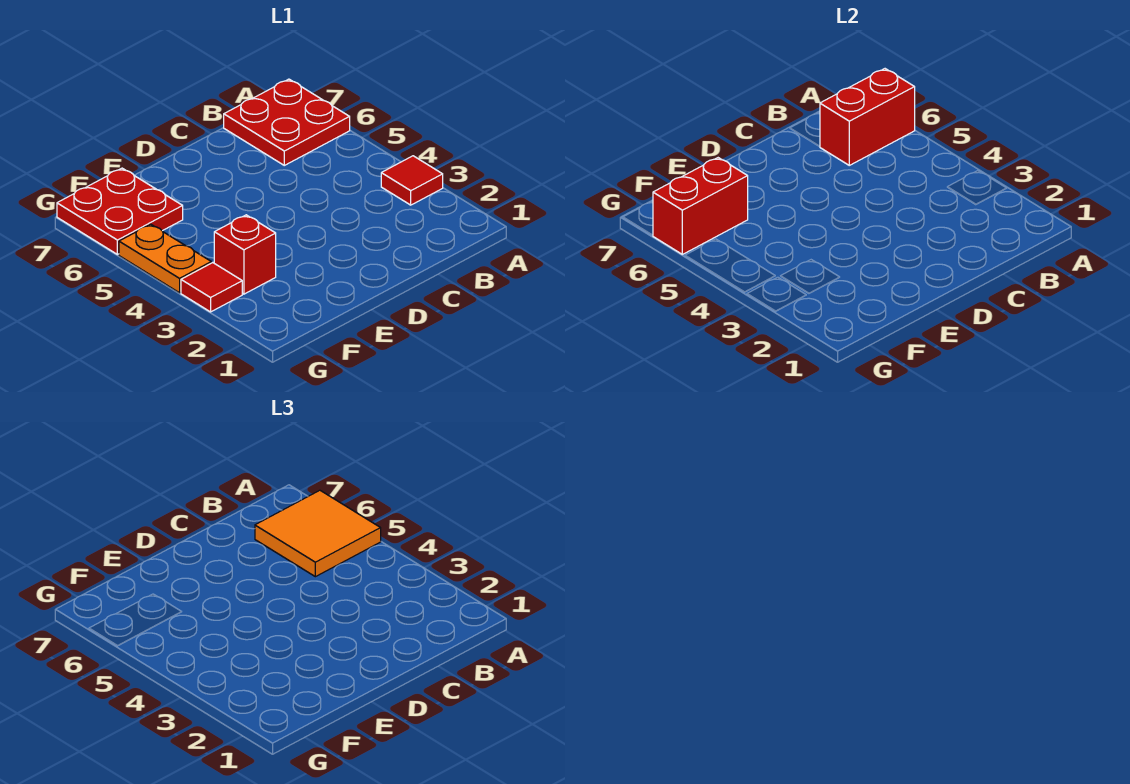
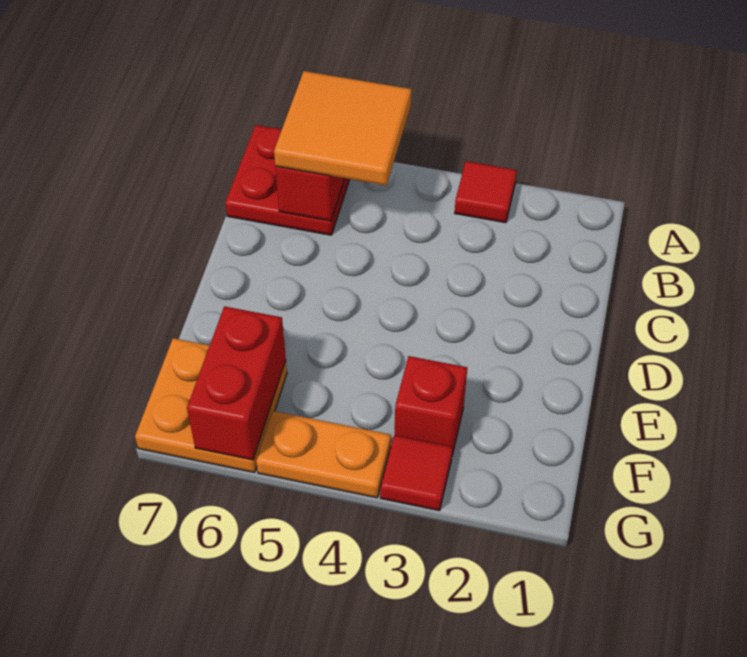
red plate F6:G7 level 1 -> orange plate F6:G7 level 1

